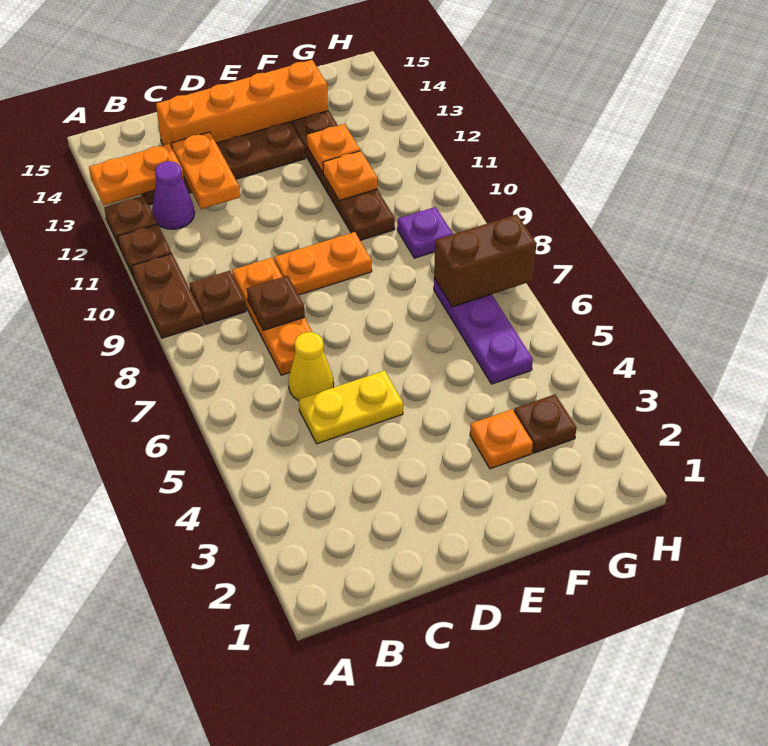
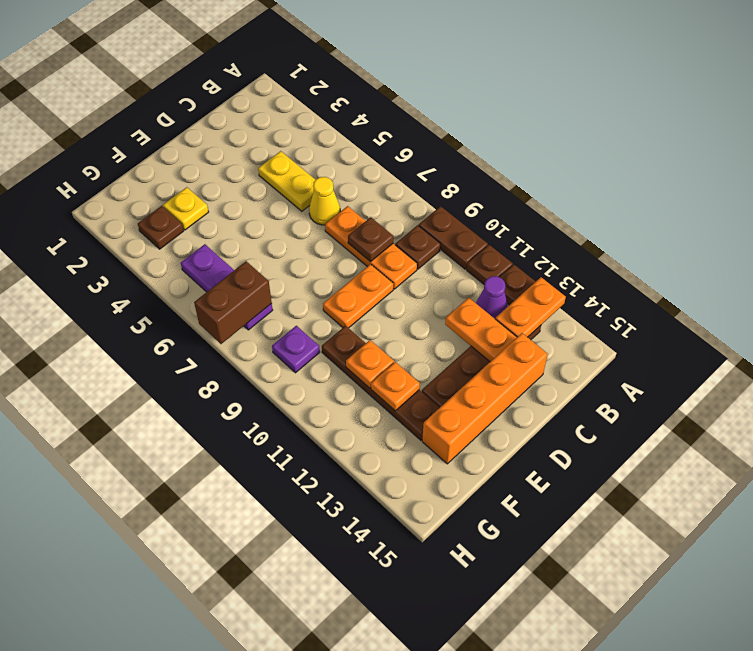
yellow plate C5:D5 level 1 -> yellow plate C4:C5 level 1
orange plate F3 level 1 -> yellow plate F3 level 1

